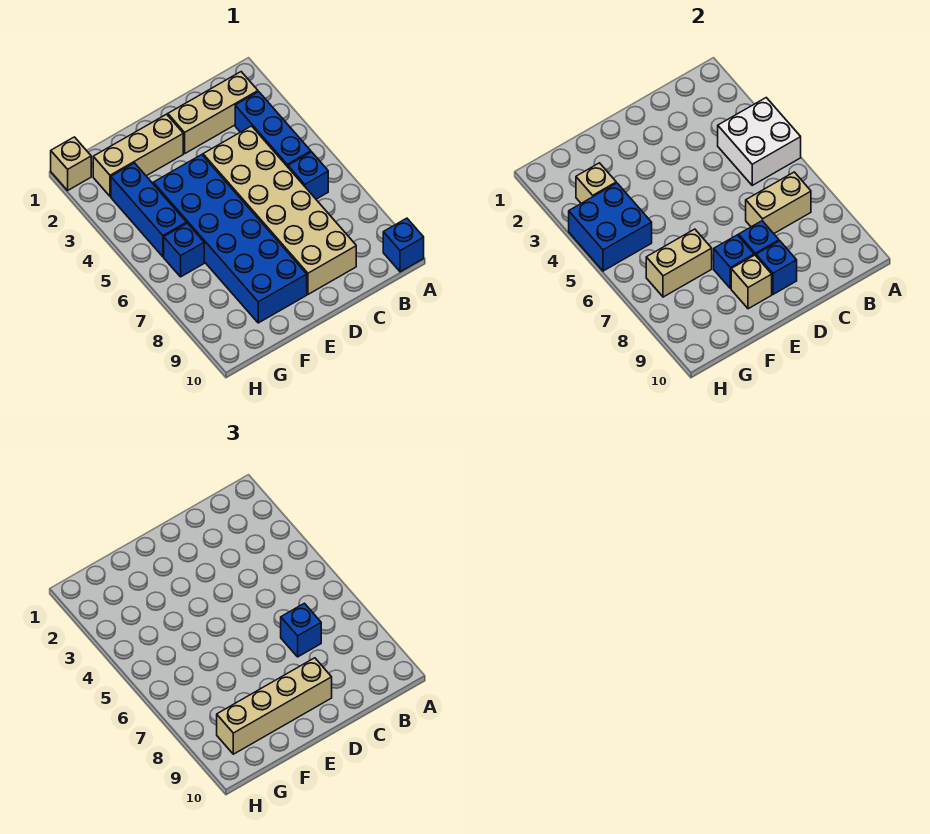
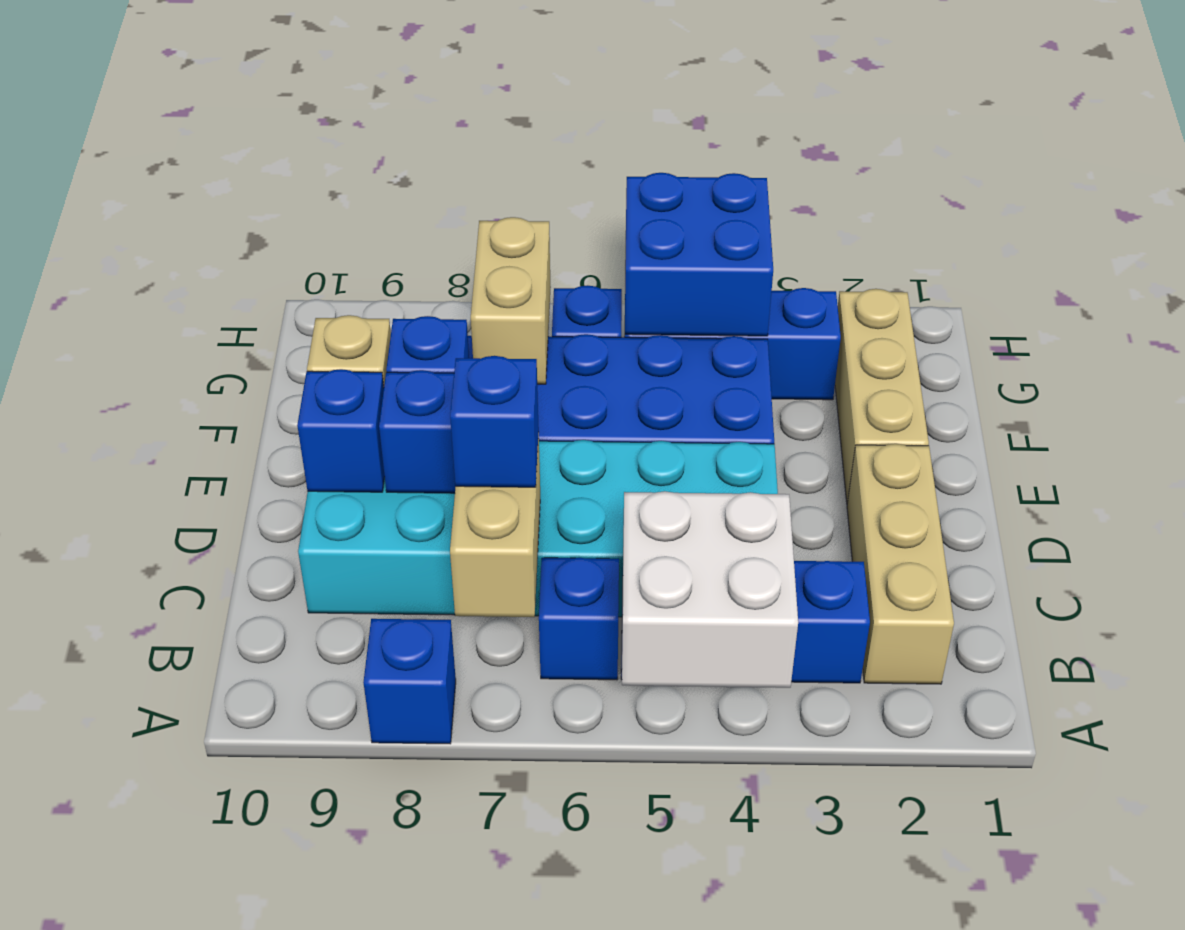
blue brick A10 level 1 -> blue brick A8 level 1
tan brick C4:D9 level 1 -> cyan brick C4:D9 level 1
tan brick D9:G9 level 3 -> none
tan brick G3 level 2 -> none
tan brick H1 level 1 -> none

